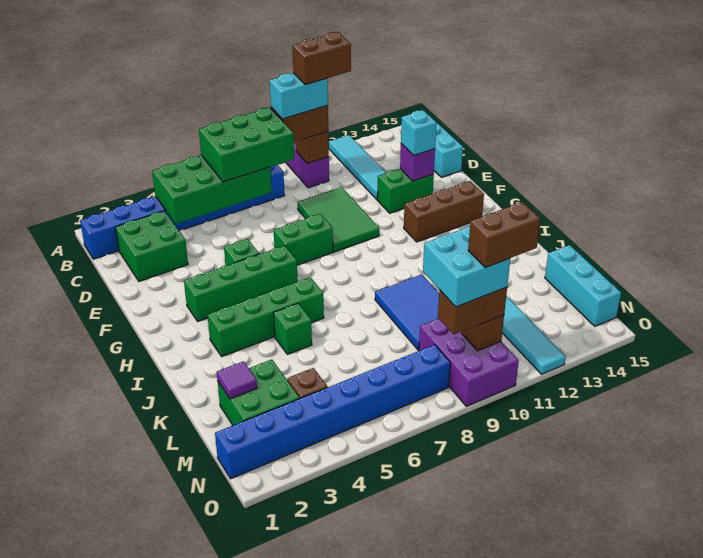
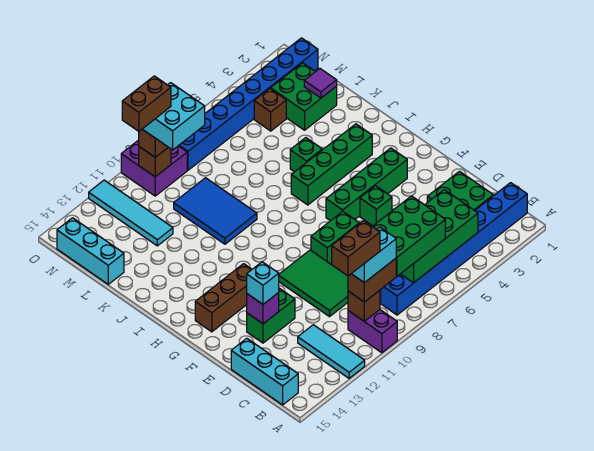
cyan tile A12:D12 level 1 -> cyan tile A12:C12 level 1
purple brick M9:O10 level 1 -> purple brick N9:O10 level 1

